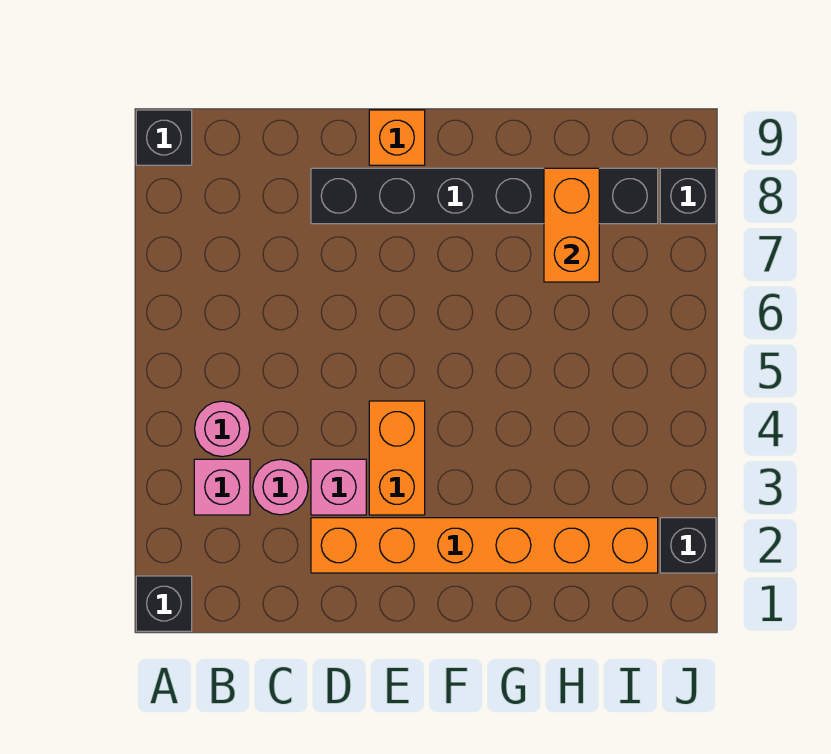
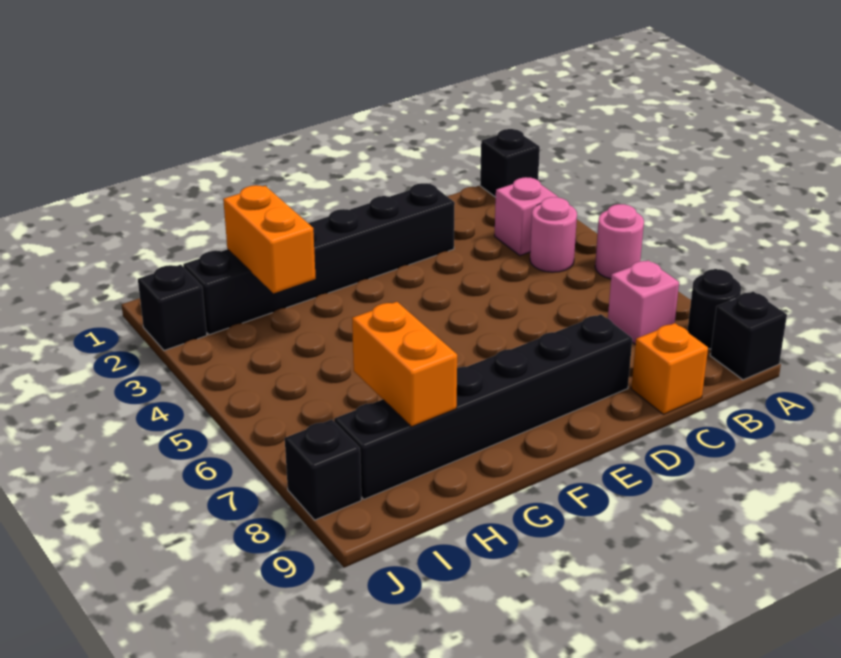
none -> black round brick A8 level 1
pink round brick C3 level 1 -> pink round brick A5 level 1
orange brick D2:I2 level 1 -> black brick D2:I2 level 1
pink brick D3 level 1 -> pink brick B7 level 1
orange brick E3:E4 level 1 -> orange brick H2:H3 level 2
orange brick E9 level 1 -> orange brick C9 level 1

